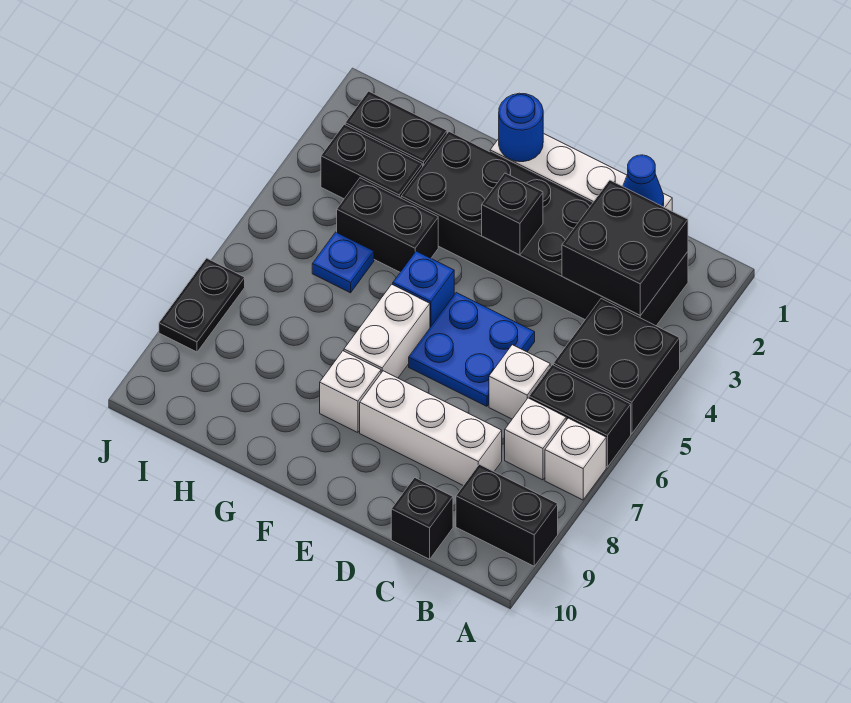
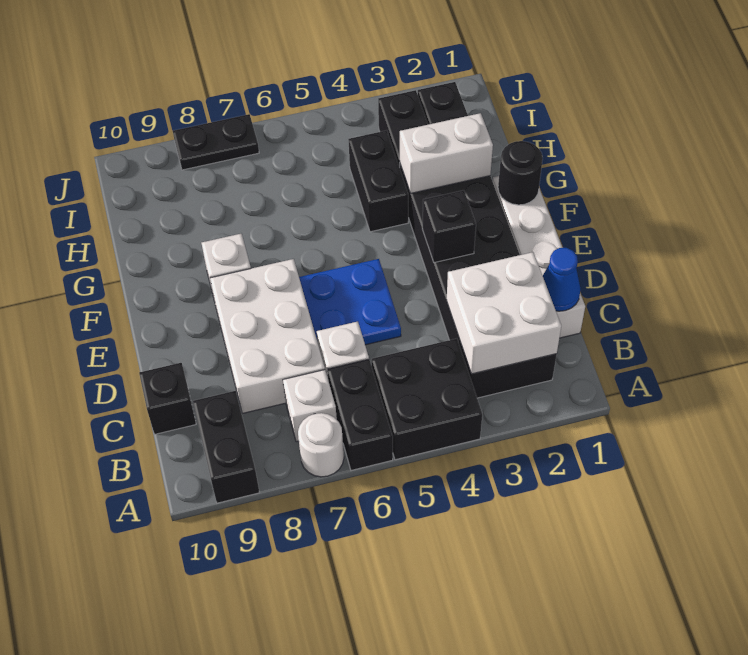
white brick A7 level 1 -> white round brick A7 level 1
black brick B2:C3 level 2 -> white brick B2:C3 level 2
white brick C8:E8 level 1 -> white brick C7:E8 level 1
blue round brick F1 level 2 -> black round brick F1 level 2
blue brick F5 level 1 -> none
white brick F6:F7 level 1 -> white brick G2:G3 level 2
blue plate H5 level 1 -> none

